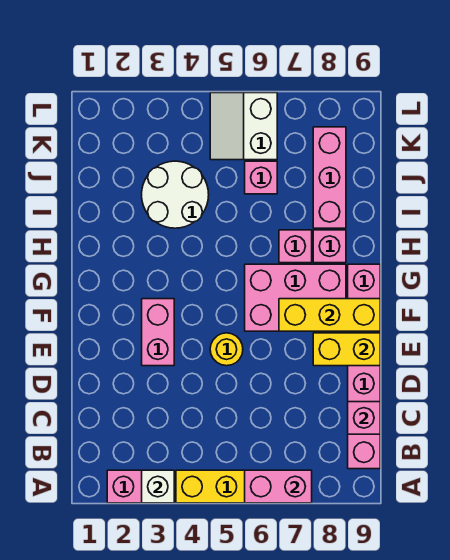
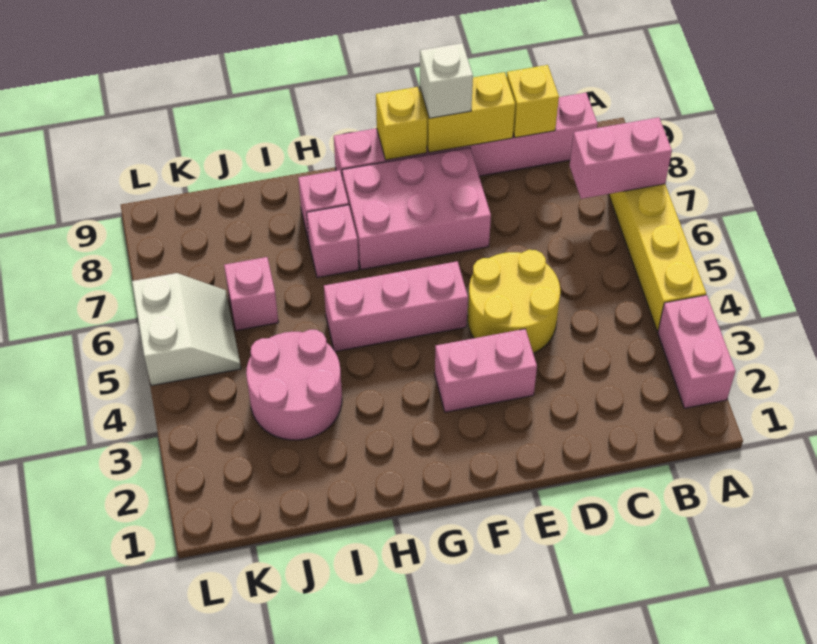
white brick A3 level 2 -> white brick E9 level 3
pink brick A6:A7 level 2 -> pink brick A7:B7 level 2
pink brick C9 level 2 -> yellow brick C9 level 2
yellow round brick E5 level 1 -> yellow round brick D4:E5 level 1
yellow brick E8:E9 level 2 -> yellow brick D9:E9 level 2
pink brick F6:G8 level 1 -> pink brick E7:G8 level 1
yellow brick F7:F9 level 2 -> yellow brick F9 level 2
white round brick I3:J4 level 1 -> pink round brick I3:J4 level 1
pink brick I8:K8 level 1 -> pink brick F5:H5 level 1
white slope K5:L6 level 1 top 6 -> white slope K5:L6 level 1 top L

